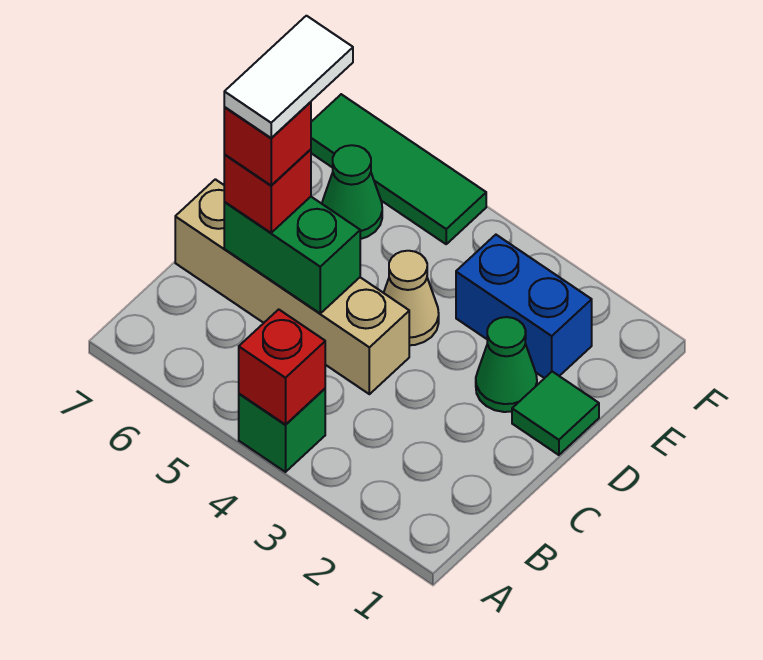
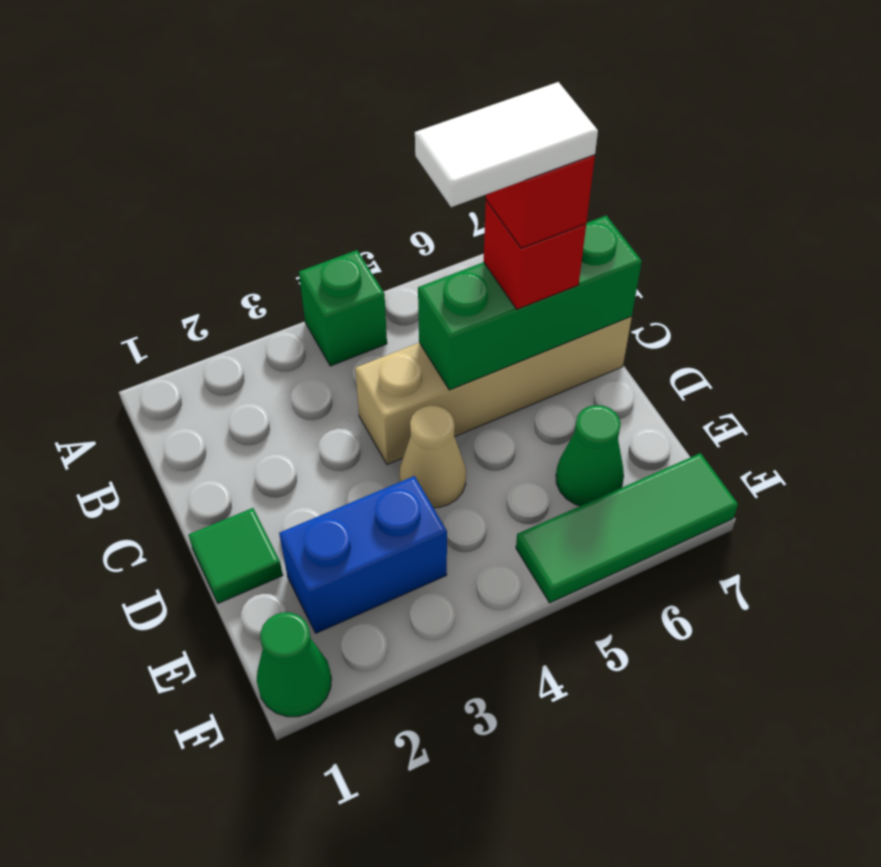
red brick A4 level 2 -> none
green brick C5:C6 level 2 -> green brick C5:C7 level 2
white tile C6:D6 level 5 -> white tile C5:C6 level 5
green cone D2 level 1 -> green cone F1 level 1

